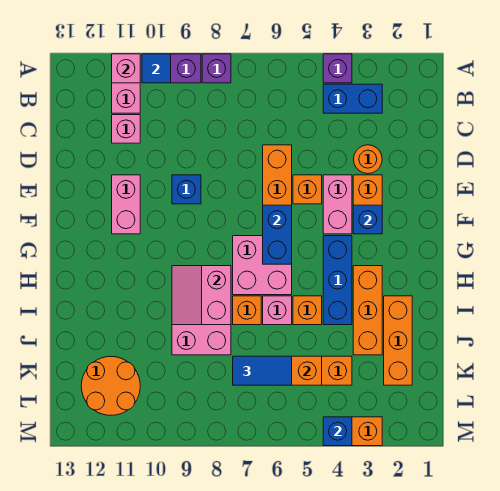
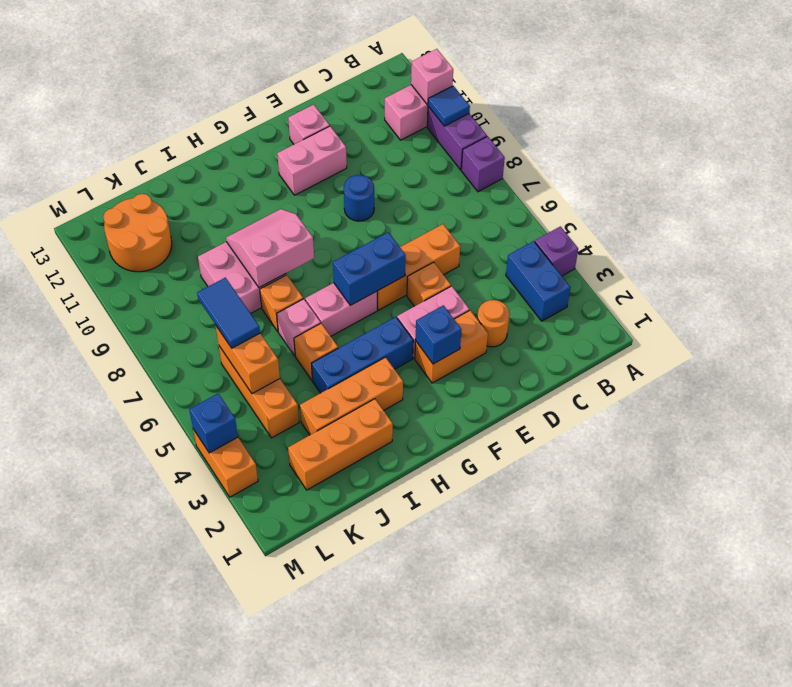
pink brick C11 level 1 -> pink brick E12 level 1
blue brick E9 level 1 -> blue round brick E9 level 1
pink brick G6:H7 level 1 -> pink brick G6:H6 level 1

